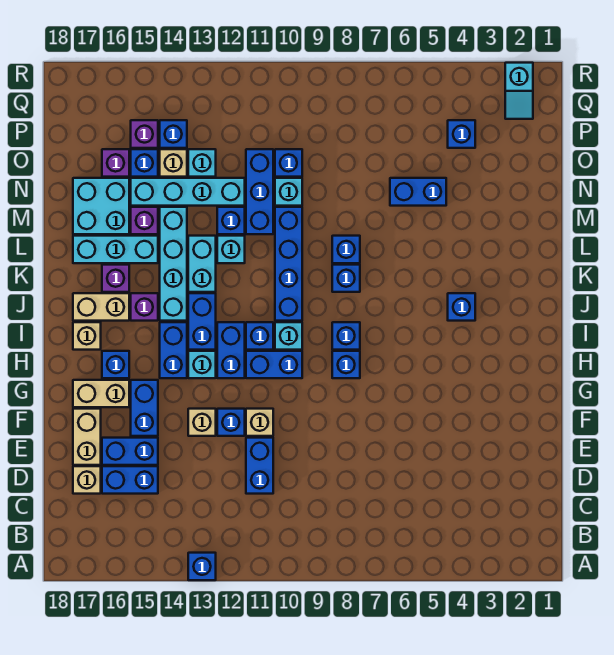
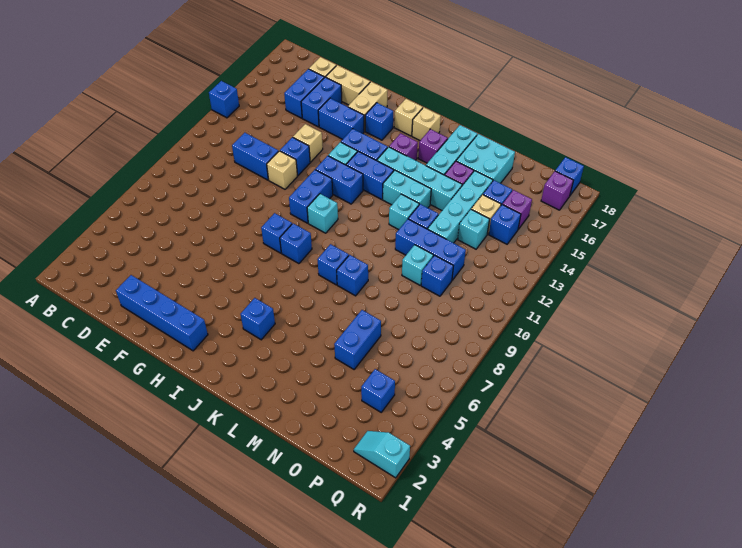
blue brick I11 level 1 -> blue brick Q18 level 1
blue brick J10:M10 level 1 -> blue brick E2:H2 level 1
tan brick J16:J17 level 1 -> tan brick J17 level 1
purple brick O16 level 1 -> purple brick Q17 level 1

